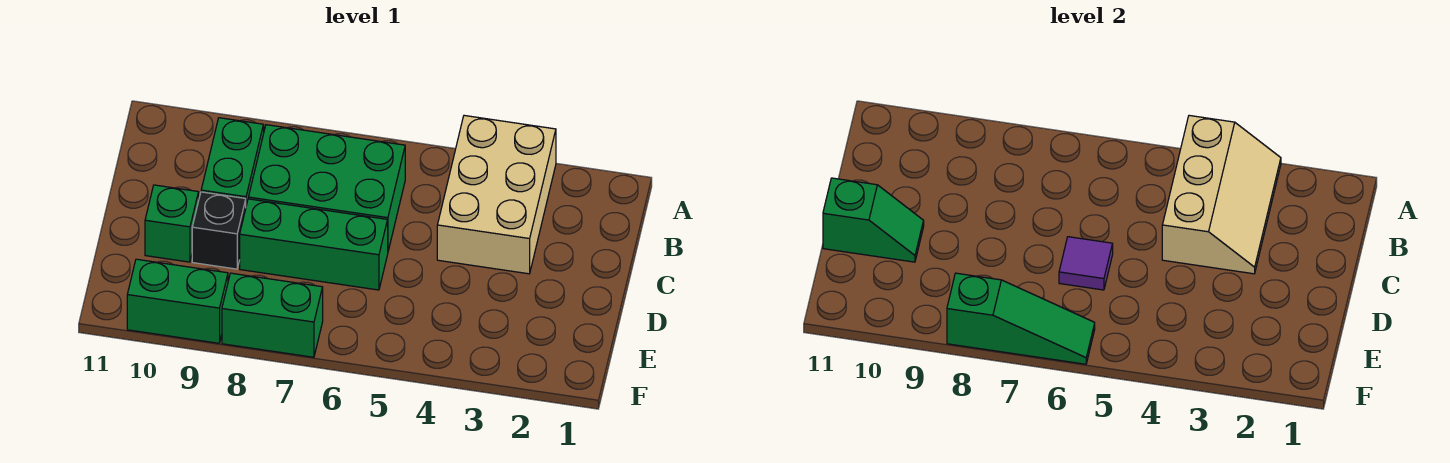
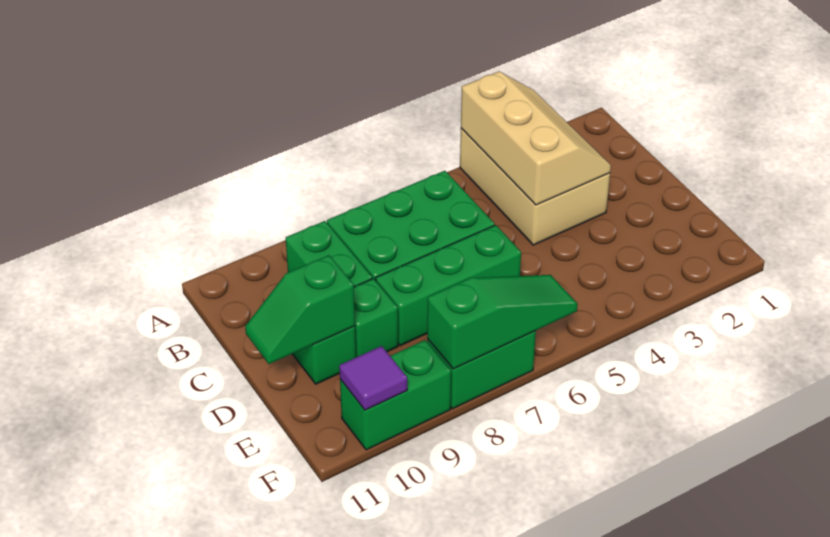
purple tile D6 level 2 -> purple tile F10 level 2
black brick D9 level 1 -> green brick D9 level 1
green slope D10:D11 level 2 top 11 -> green slope D10:D11 level 2 top 10

